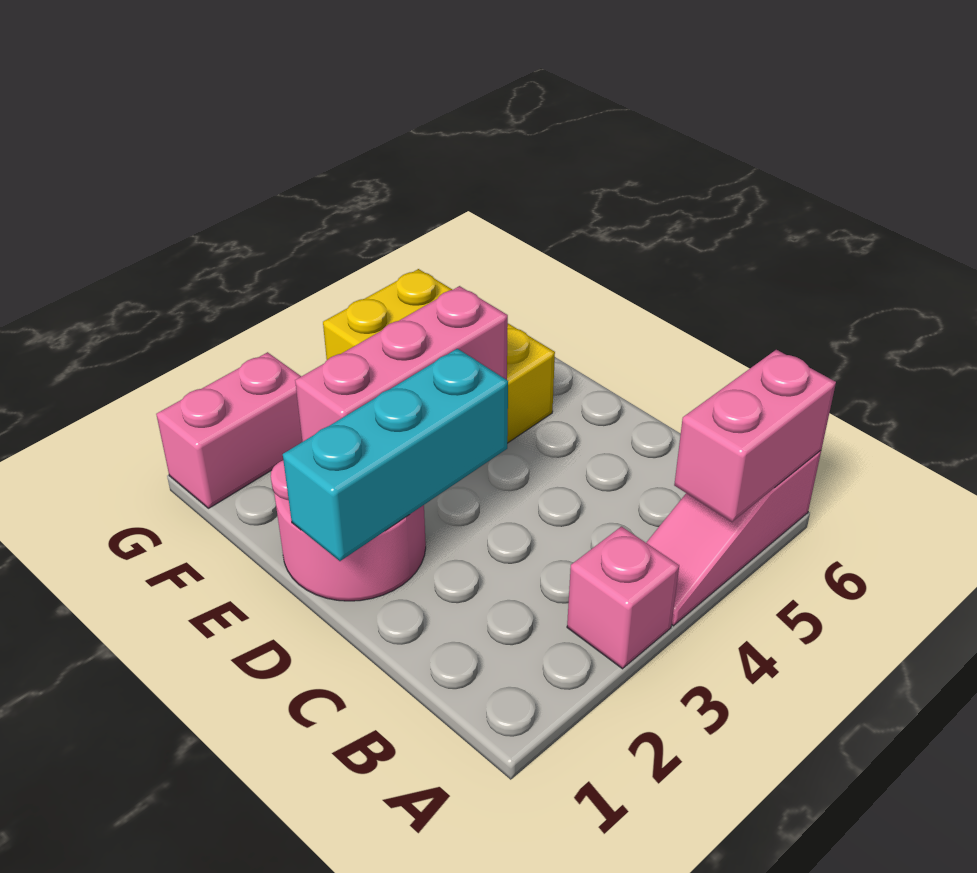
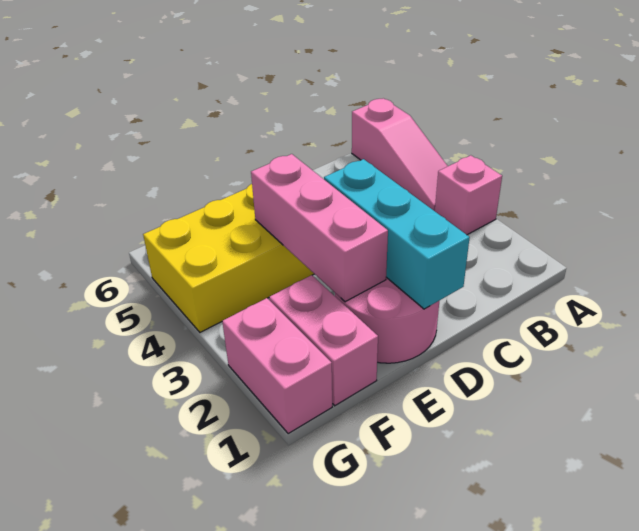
pink brick A5:A6 level 2 -> pink brick F1:F2 level 1

